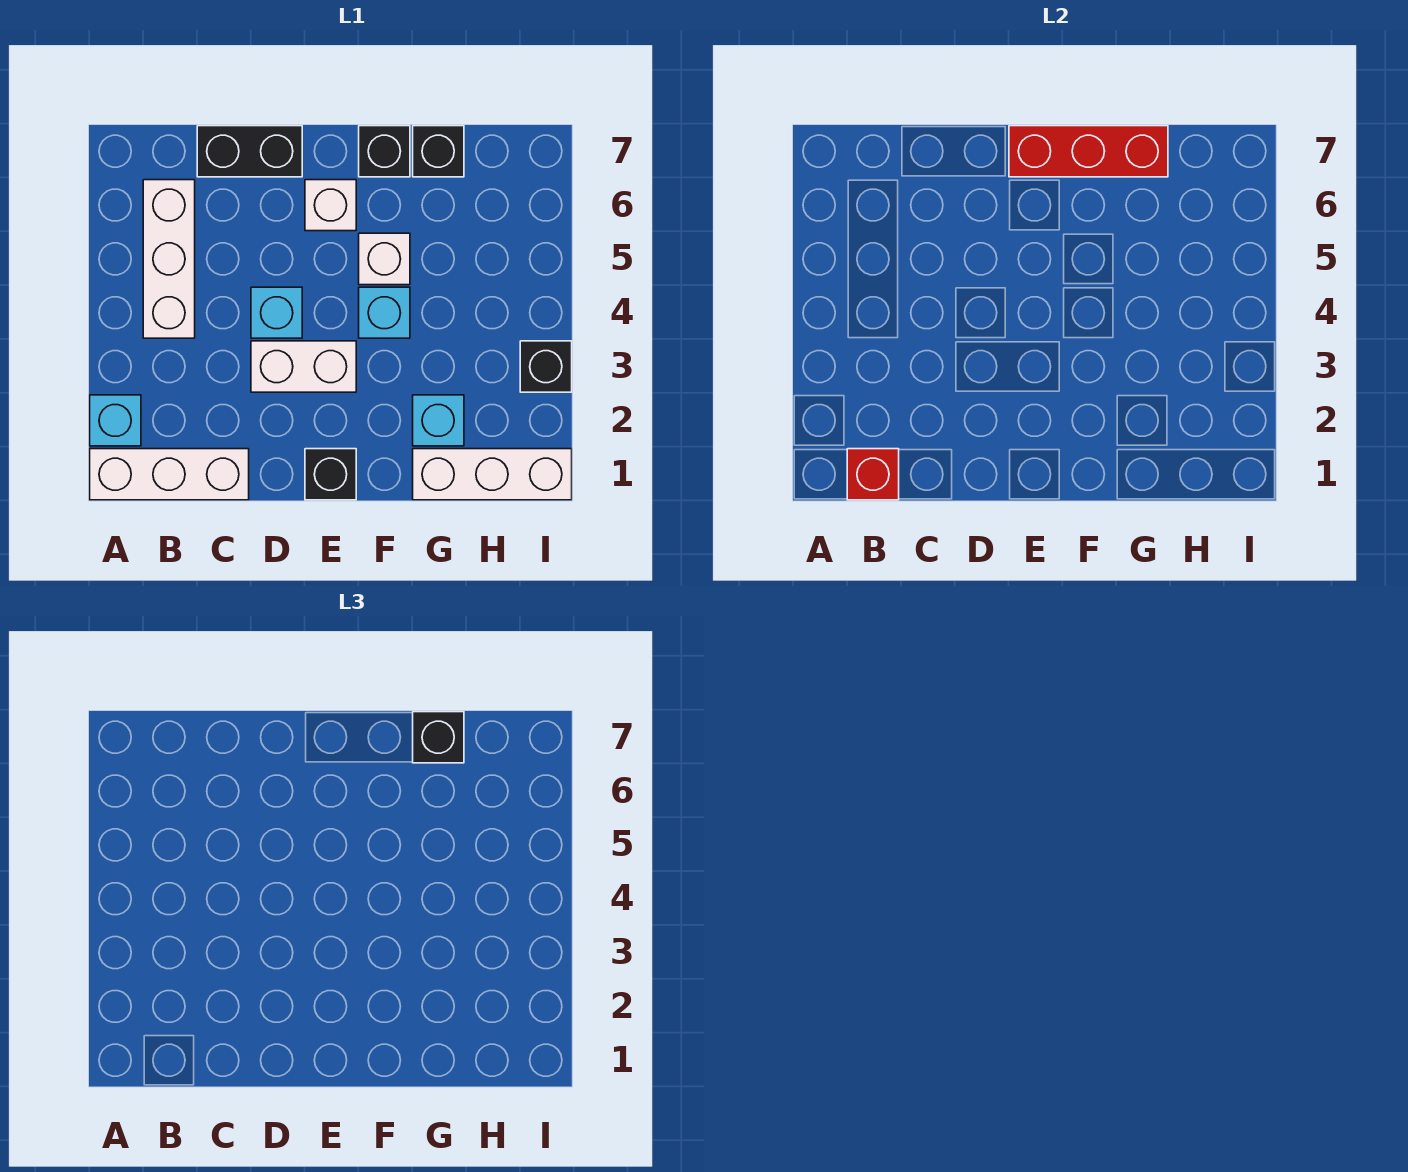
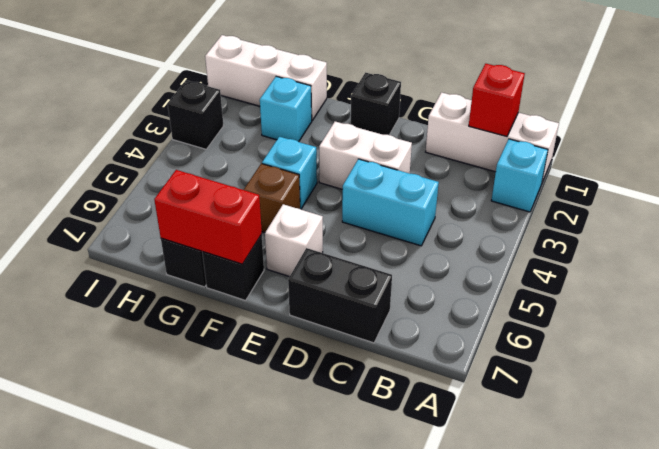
white brick B4:B6 level 1 -> none
cyan brick D4 level 1 -> cyan brick C4:D4 level 1
red brick E7:G7 level 2 -> red brick F7:G7 level 2
white brick F5 level 1 -> brown brick F5 level 1
black brick G7 level 3 -> none

